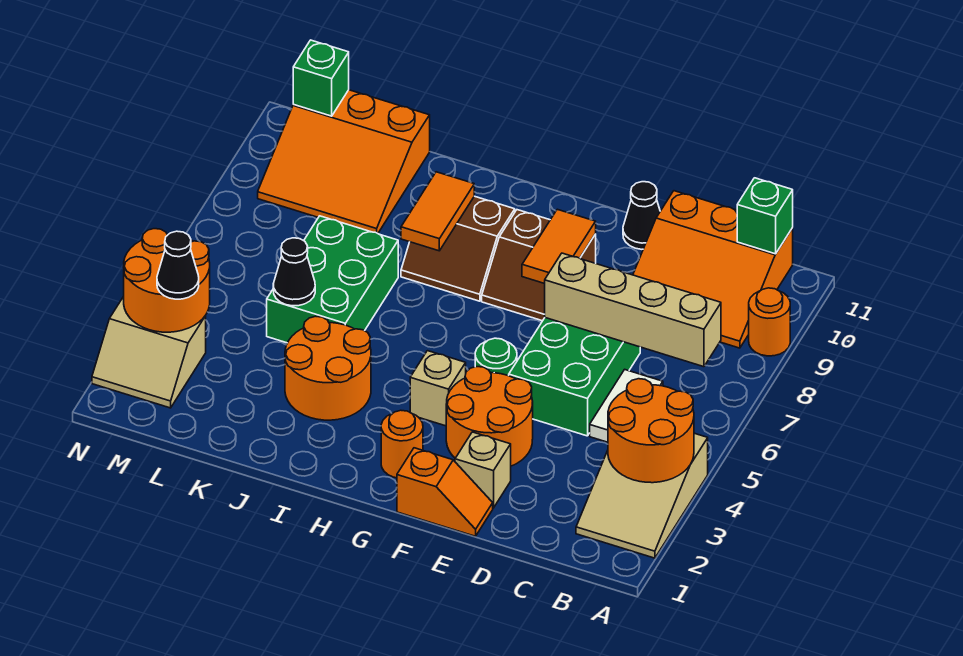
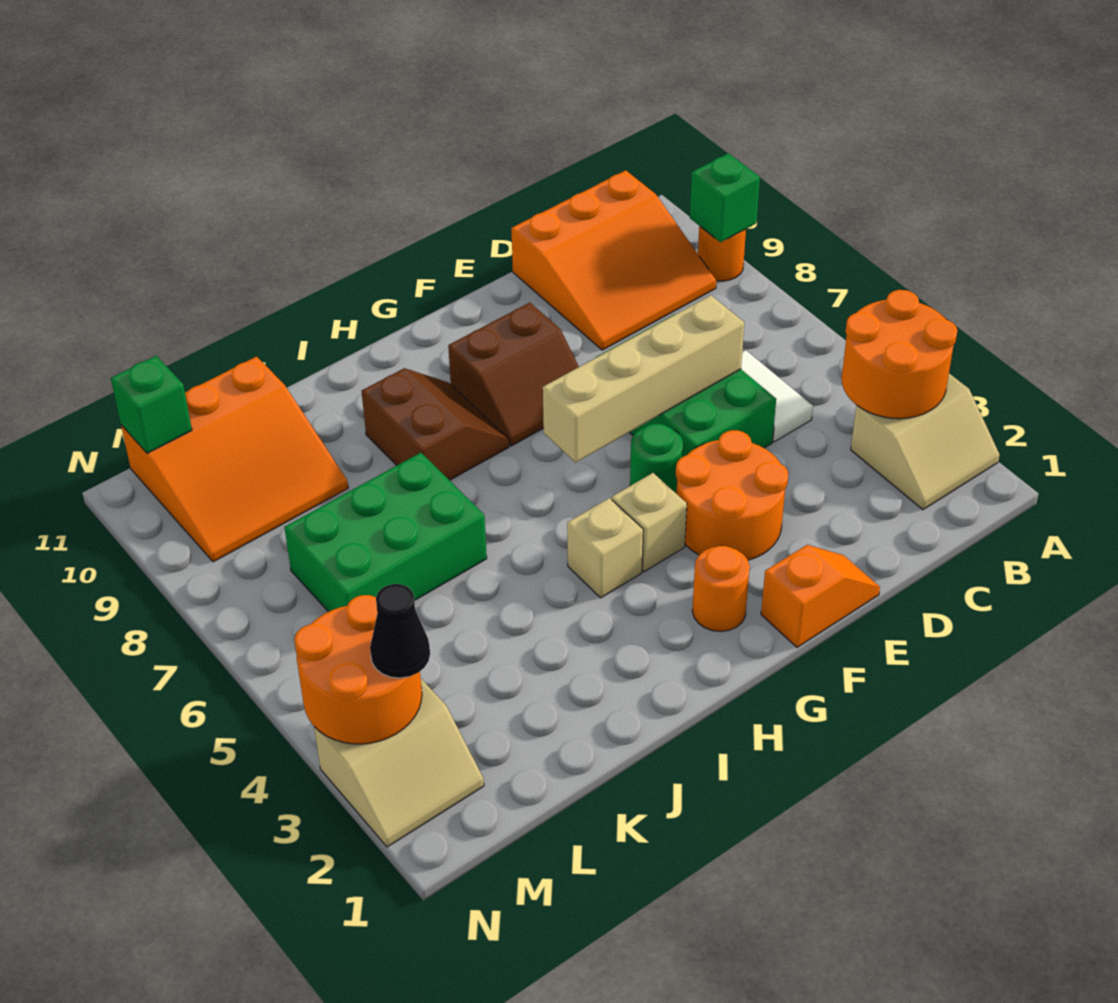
tan slope A2:B4 level 1 top 4 -> tan slope A2:B3 level 1 top 3
tan brick B7:E7 level 2 -> tan brick D6:G6 level 2
green brick B11 level 2 -> green brick A9 level 2
tan brick E2 level 1 -> tan brick H4 level 1
black cone E11 level 1 -> none
orange tile F8:F9 level 2 -> none
brown slope H8:I9 level 1 top 9 -> brown slope H8:I9 level 1 top I
orange round brick I3:J4 level 1 -> none
orange tile I8:I9 level 2 -> none
green brick J5:K7 level 1 -> green brick J6:L7 level 1
black cone K5 level 2 -> none

